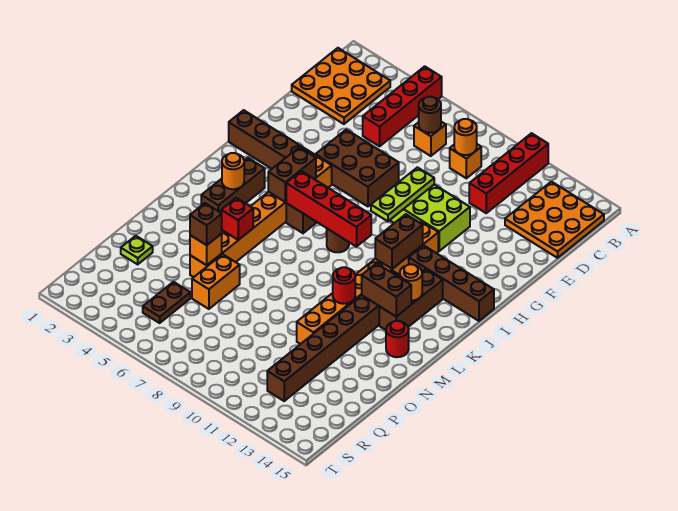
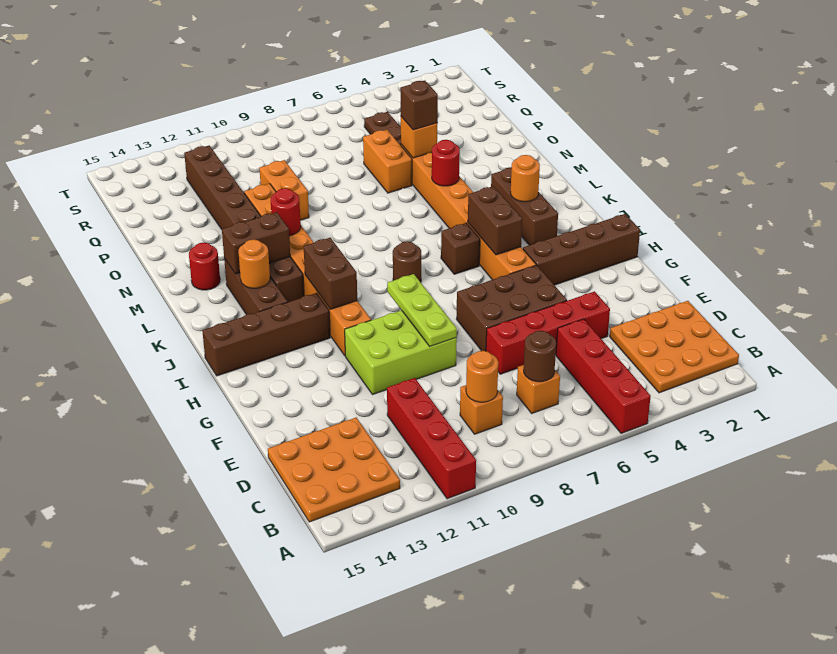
red brick J6:J9 level 2 -> red brick E4:E7 level 1
red brick M5 level 2 -> red round brick M5 level 2
none -> orange brick O10:P10 level 1
lime plate P2 level 1 -> none

